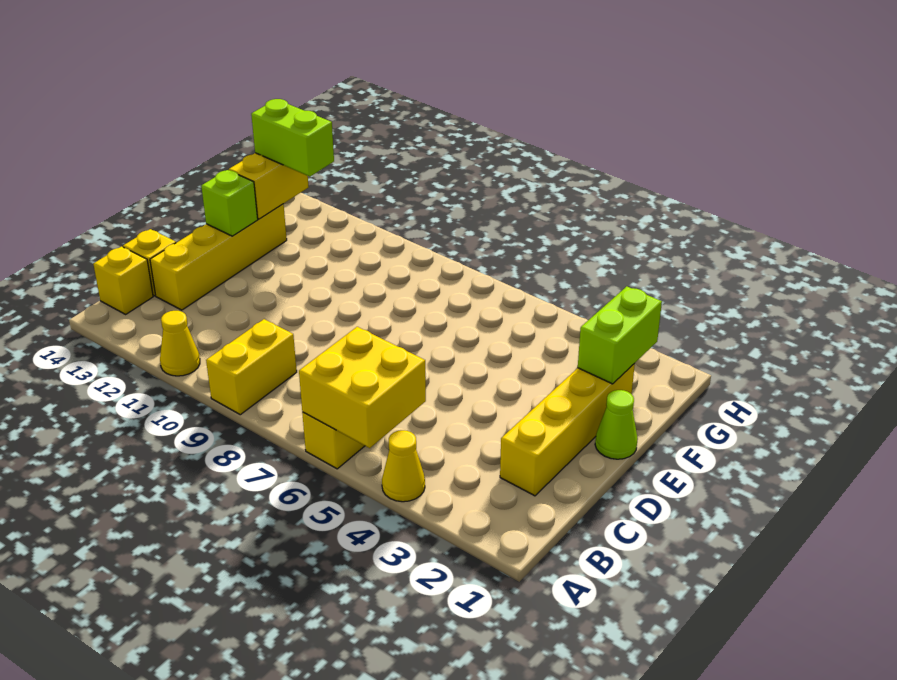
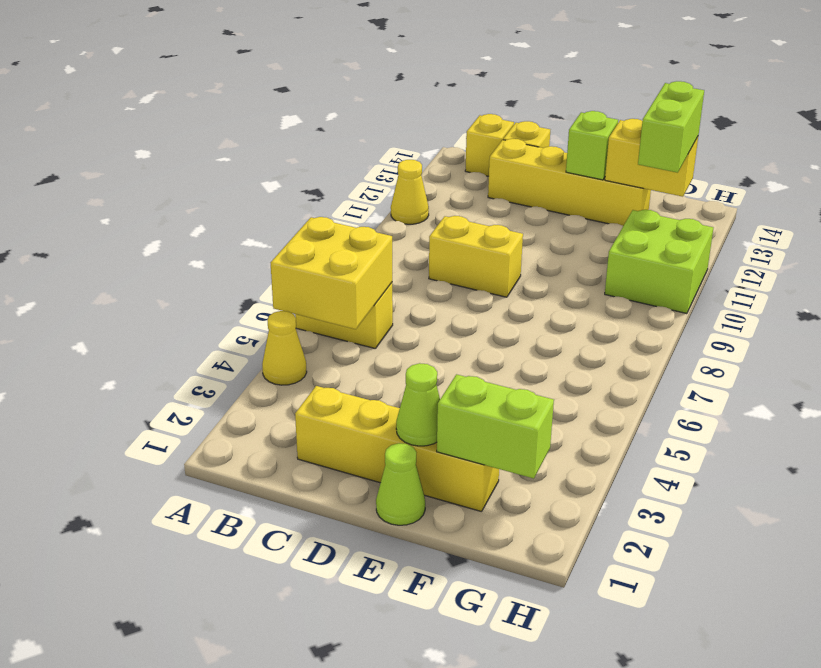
yellow brick A9:B9 level 1 -> yellow brick C9:D9 level 1
none -> lime cone E2 level 2
none -> lime brick G10:H11 level 1

